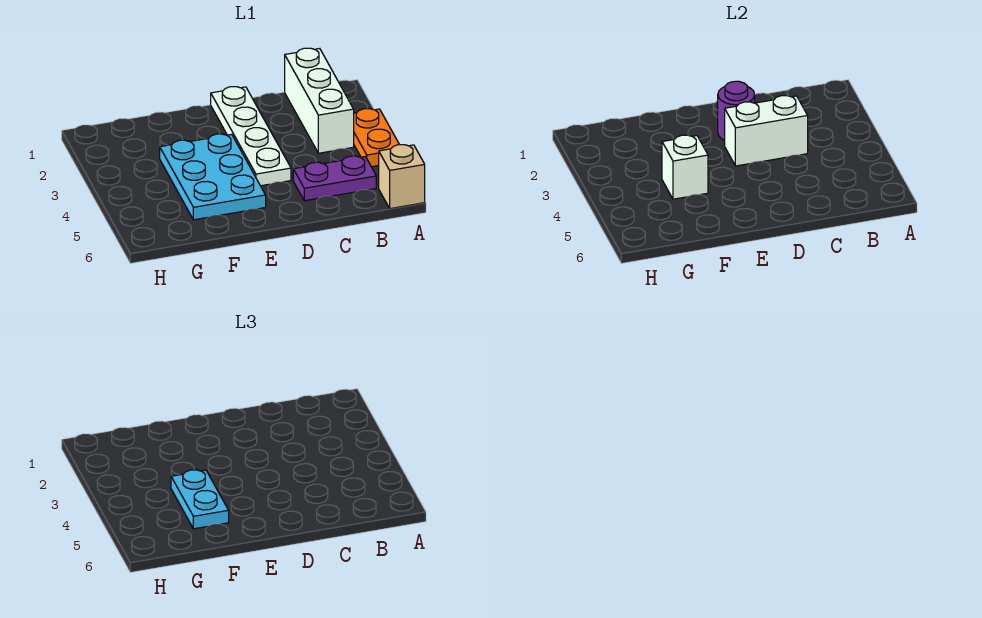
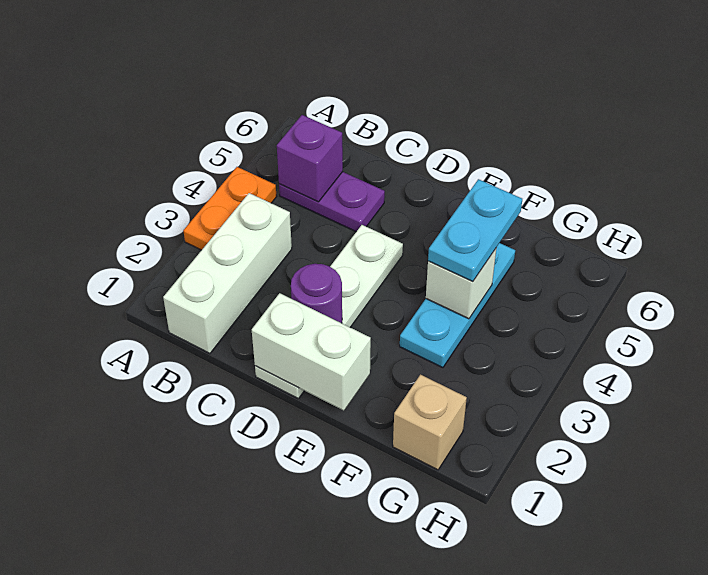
tan brick A6 level 1 -> tan brick G1 level 1
none -> purple brick B5 level 2
white brick C3:D3 level 2 -> white brick D1:E1 level 2
cyan plate E3:F5 level 1 -> cyan plate F3:F5 level 1

